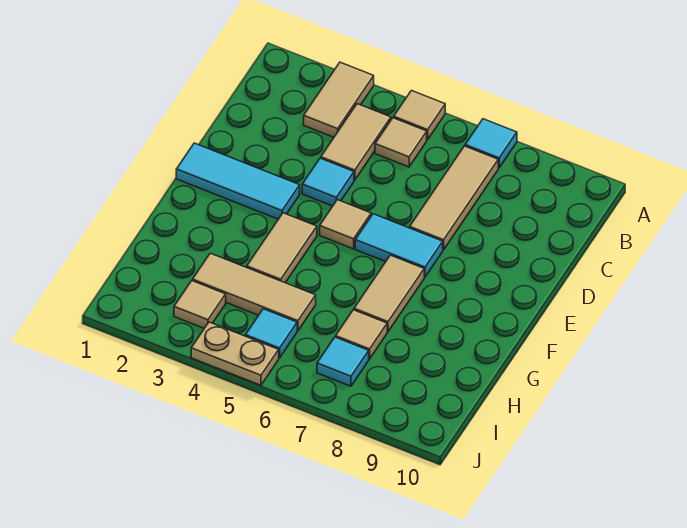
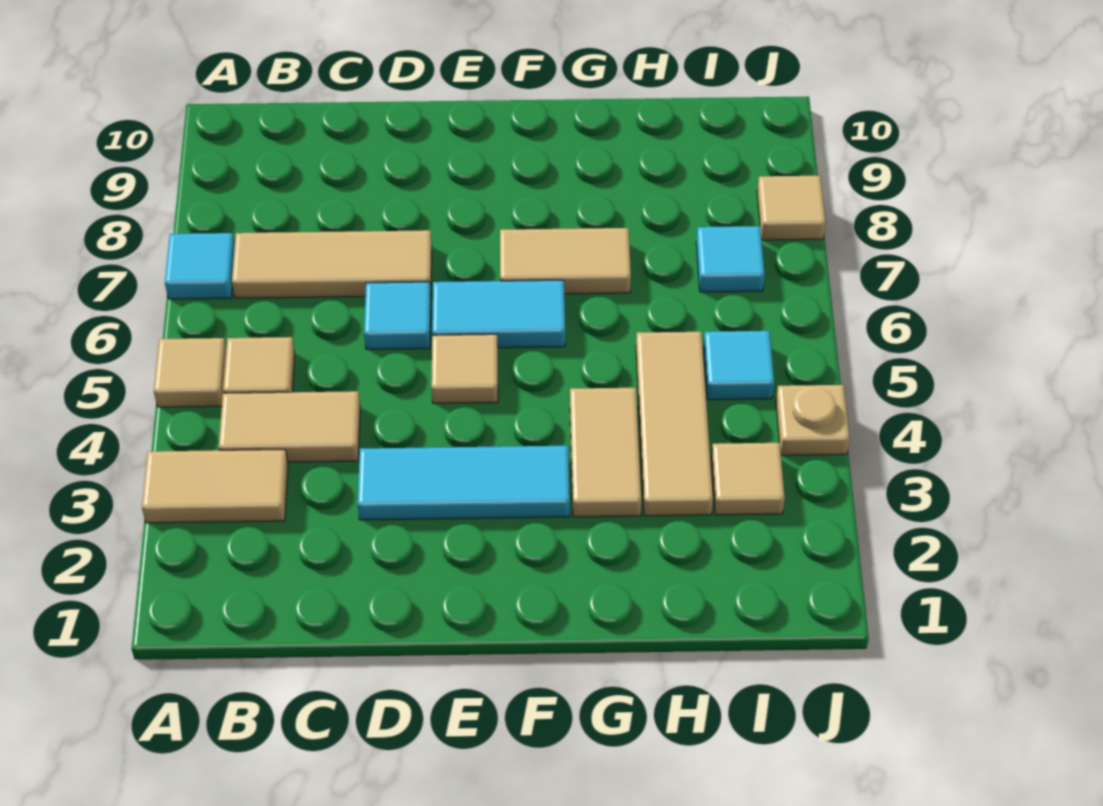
cyan tile D4 level 1 -> cyan tile D6 level 1
cyan tile E1:E3 level 1 -> cyan tile D3:F3 level 1
cyan tile E6:E7 level 1 -> cyan tile E6:F6 level 1
tan tile F4:G4 level 1 -> tan tile G3:G4 level 1
tan tile H7 level 1 -> tan tile J8 level 1
tan plate J4:J5 level 1 -> tan plate J4 level 1

